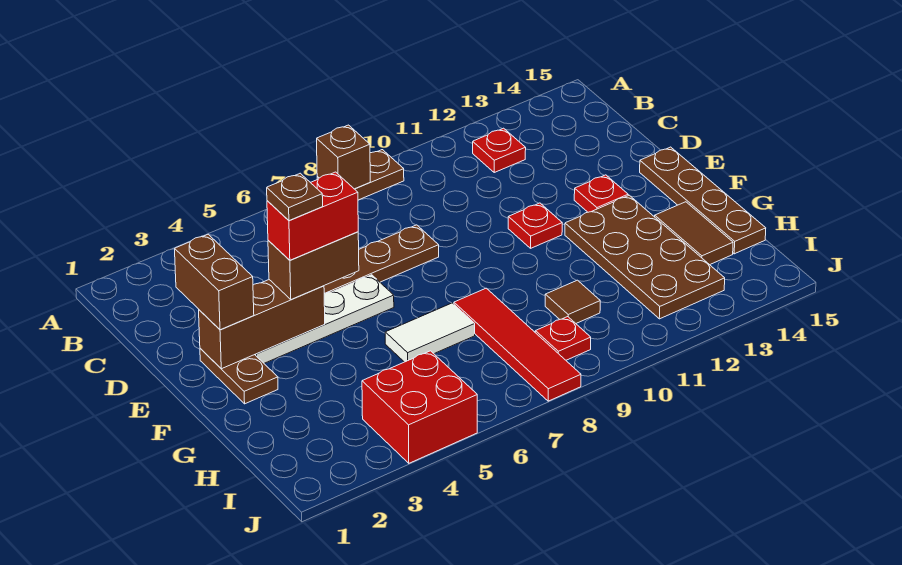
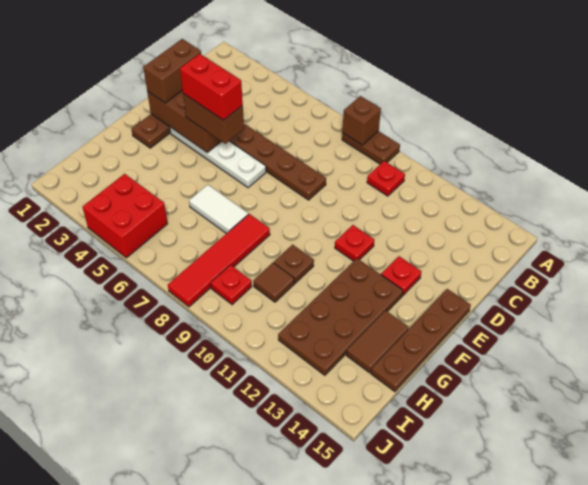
red plate B12 level 1 -> red plate B10 level 1
brown plate E4 level 5 -> brown plate G10 level 1

